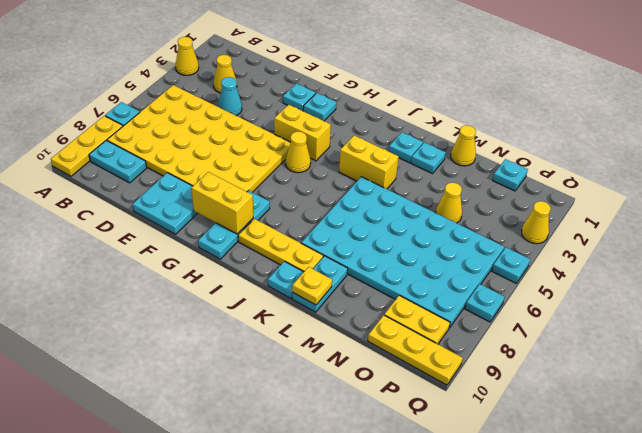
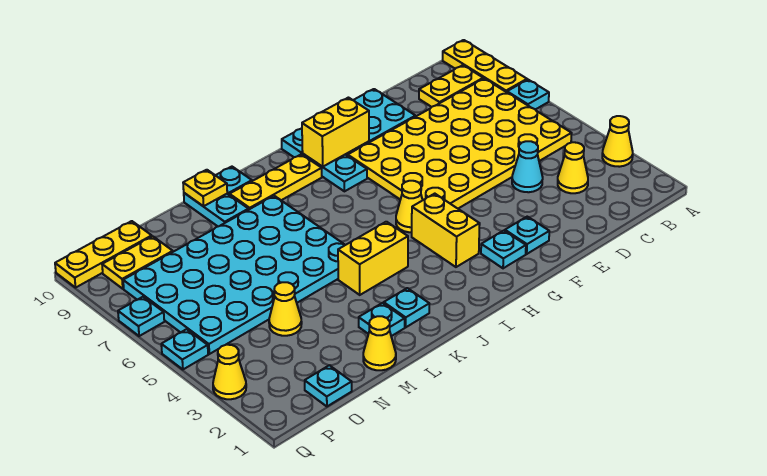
cyan plate B9:C9 level 1 -> yellow plate B9:C9 level 1
yellow brick G4:H4 level 1 -> yellow brick H3:H4 level 1

